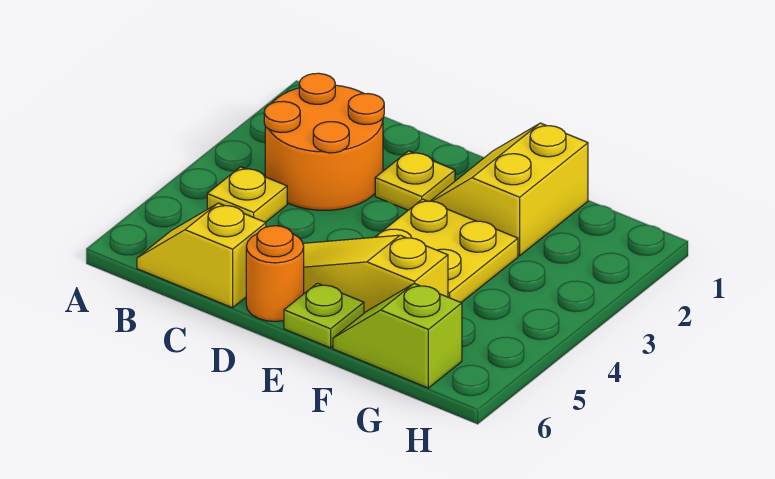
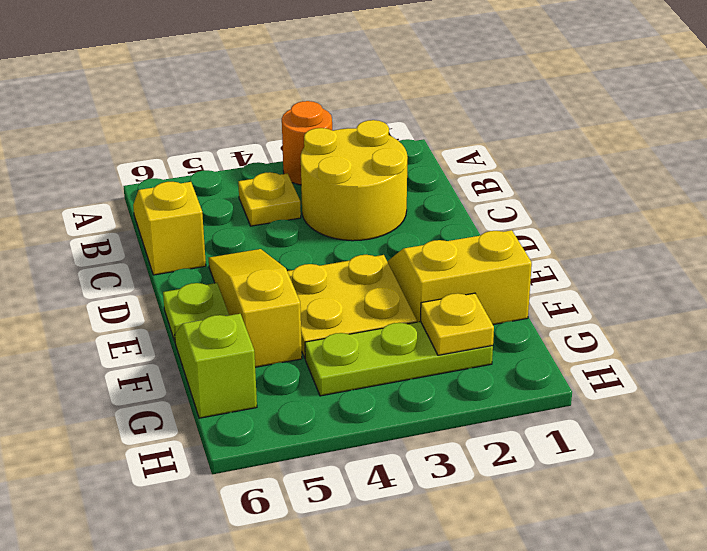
orange round brick B2:C3 level 1 -> yellow round brick B2:C3 level 1
yellow plate D2 level 1 -> yellow plate G2 level 2
orange round brick D6 level 1 -> orange round brick A3 level 1
none -> lime plate G2:G4 level 1

